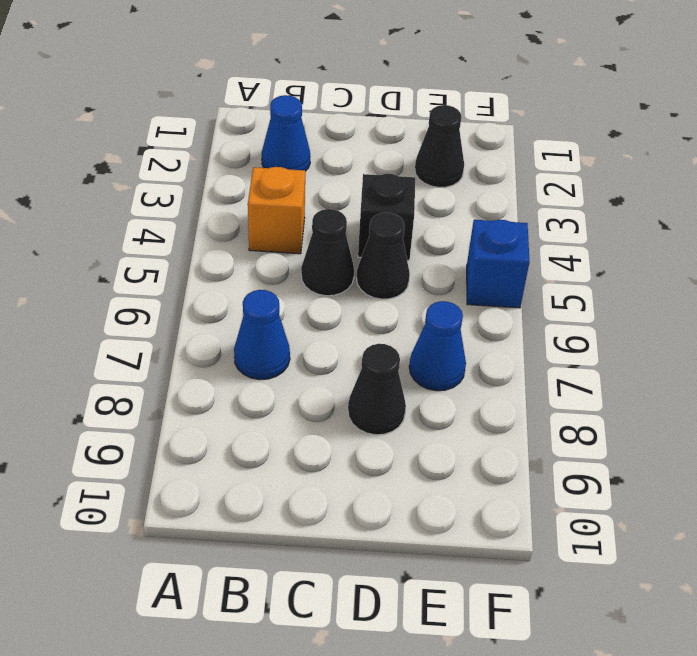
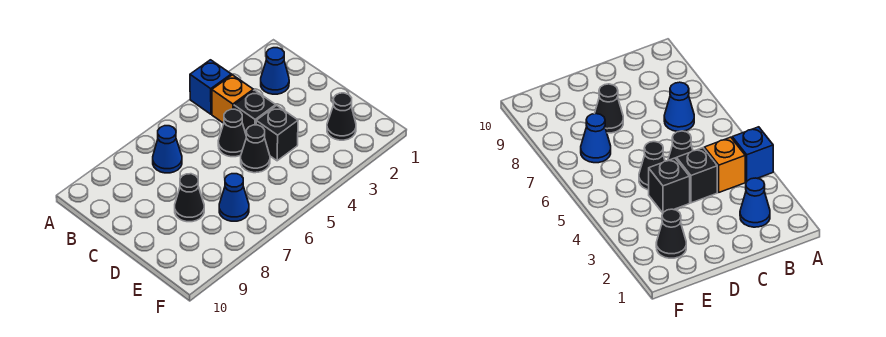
none -> black brick C4 level 1
blue brick F5 level 1 -> blue brick A4 level 1

